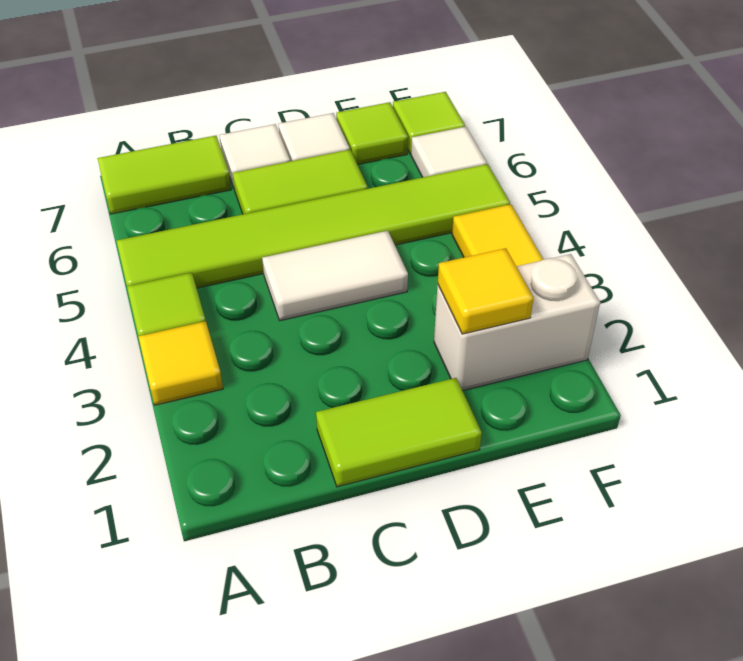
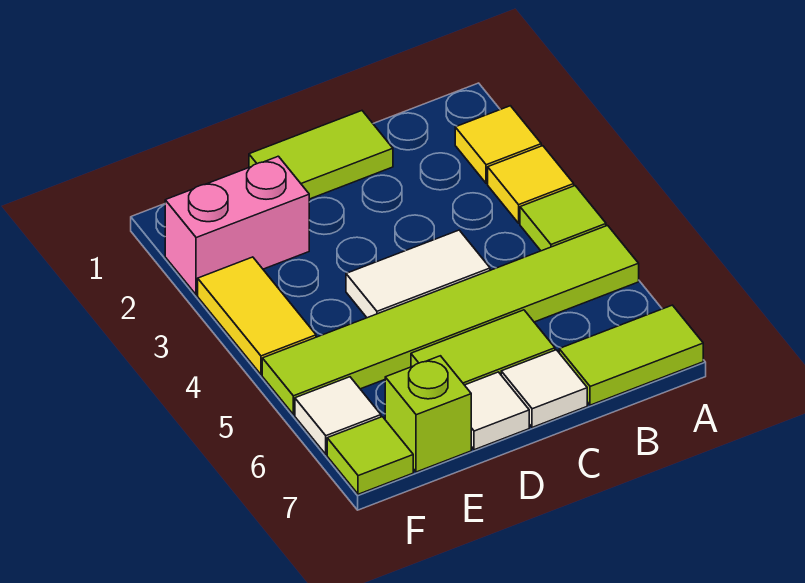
white brick E2:F2 level 1 -> pink brick E2:F2 level 1
yellow tile E2 level 2 -> yellow tile A2 level 1
lime tile E7 level 1 -> lime brick E7 level 1

